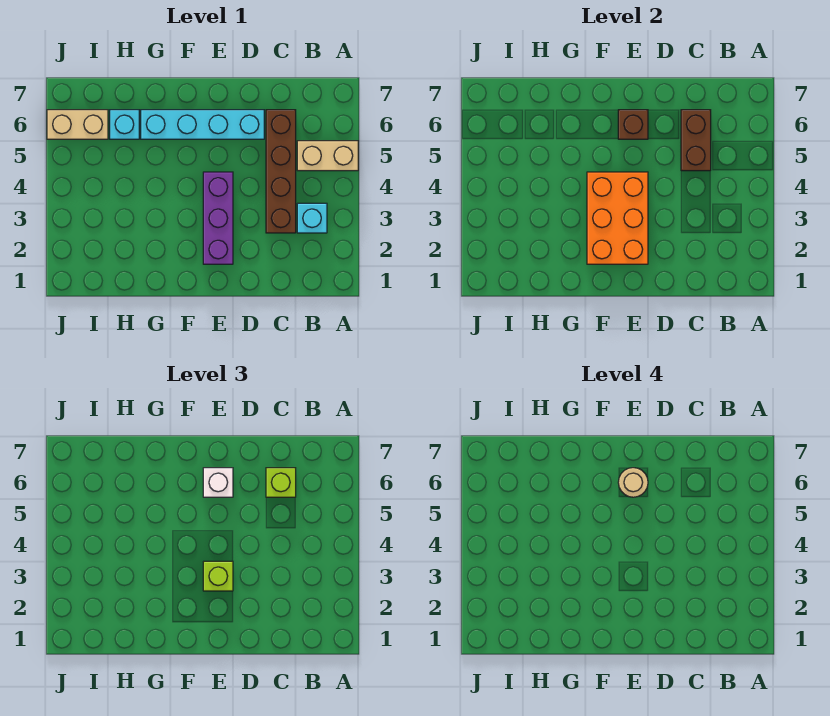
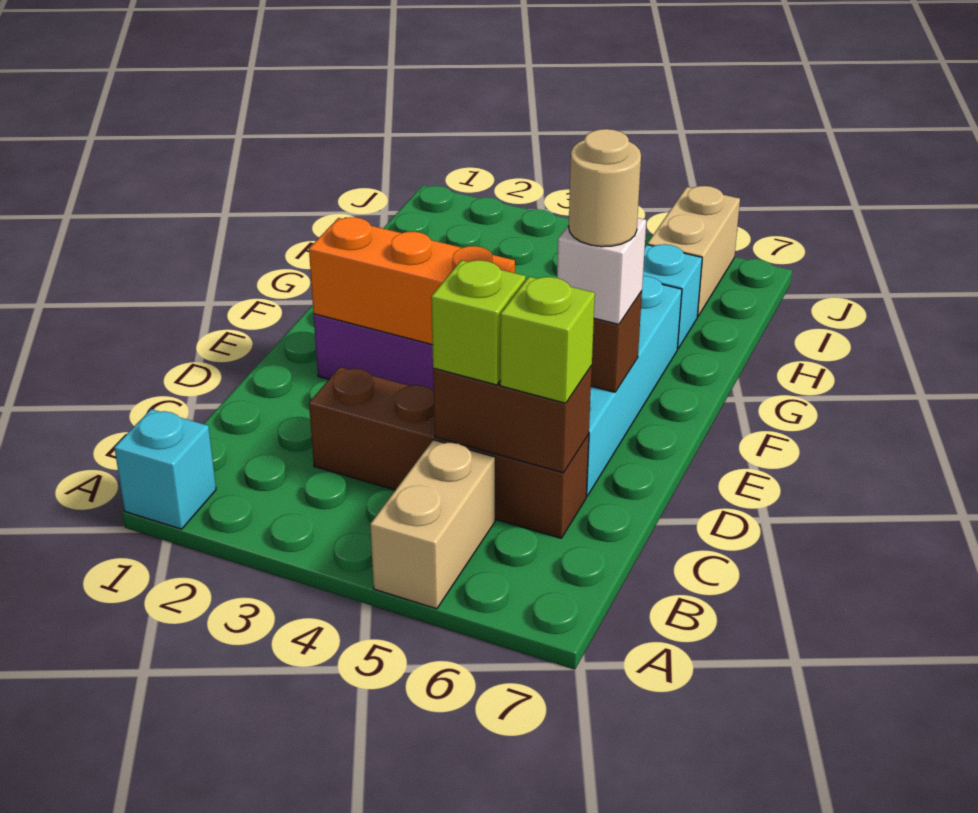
cyan brick B3 level 1 -> cyan brick A1 level 1
orange brick E2:F4 level 2 -> orange brick E2:E4 level 2
lime brick E3 level 3 -> lime brick C5 level 3

